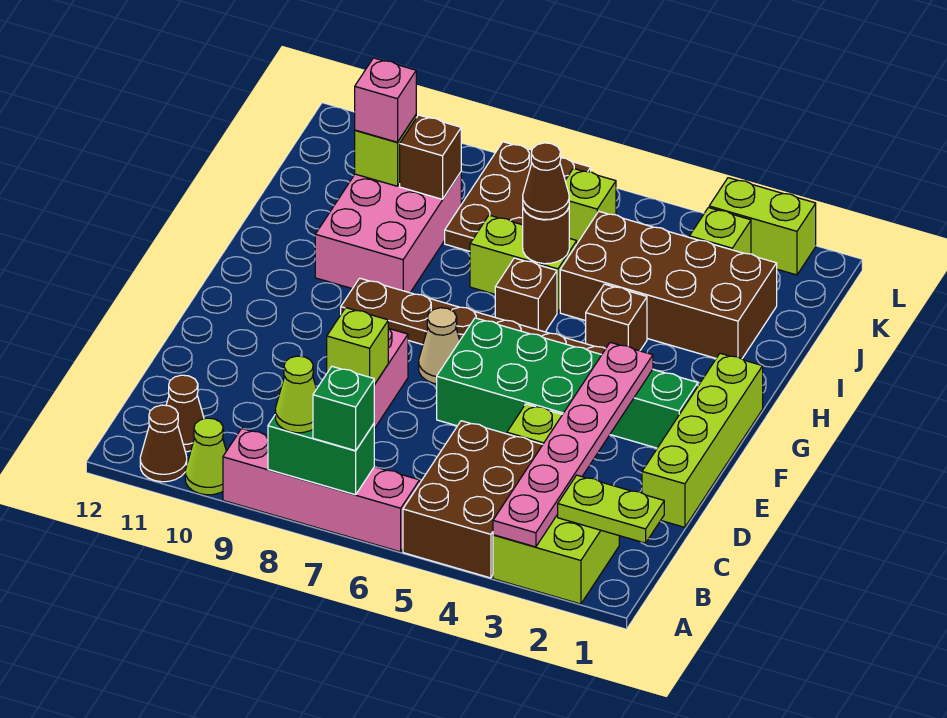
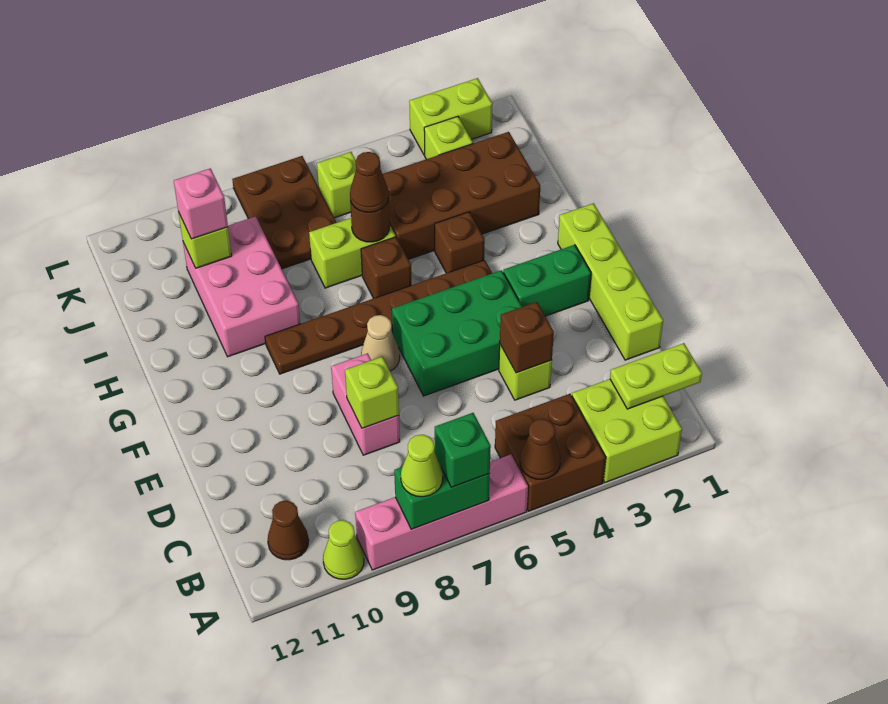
pink plate A3:F3 level 2 -> none
brown brick A4:C5 level 1 -> brown brick A4:B5 level 1
brown cone A11 level 1 -> brown cone A5 level 2
brown brick J9 level 2 -> brown brick D4 level 2

